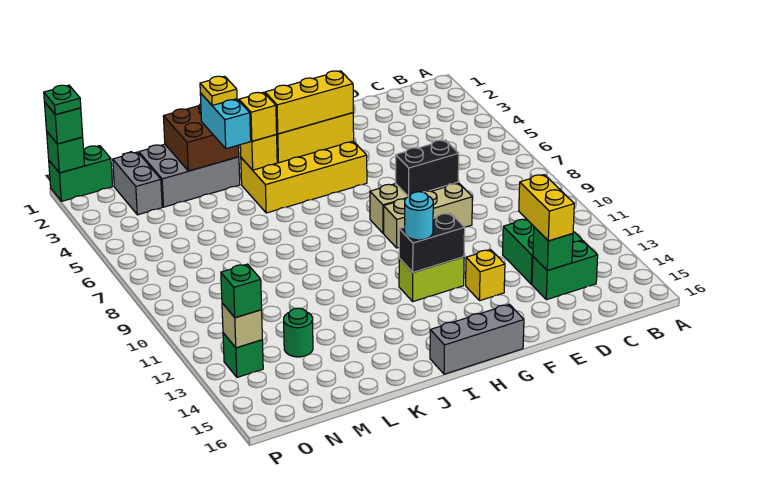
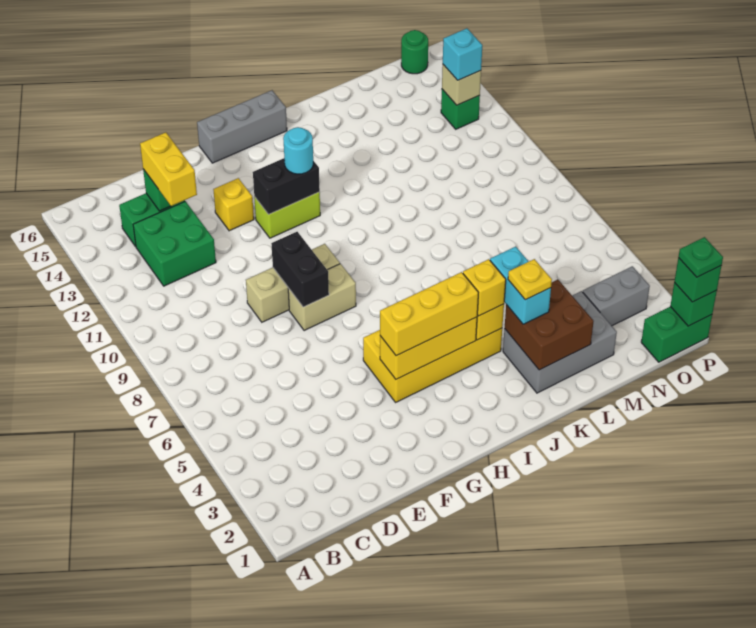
black brick E8:F8 level 2 -> black brick F8:F9 level 2
green round brick M13 level 1 -> green round brick O16 level 1
grey brick N2:N3 level 1 -> grey brick N3:O3 level 1
green brick O13 level 3 -> cyan brick O13 level 3

